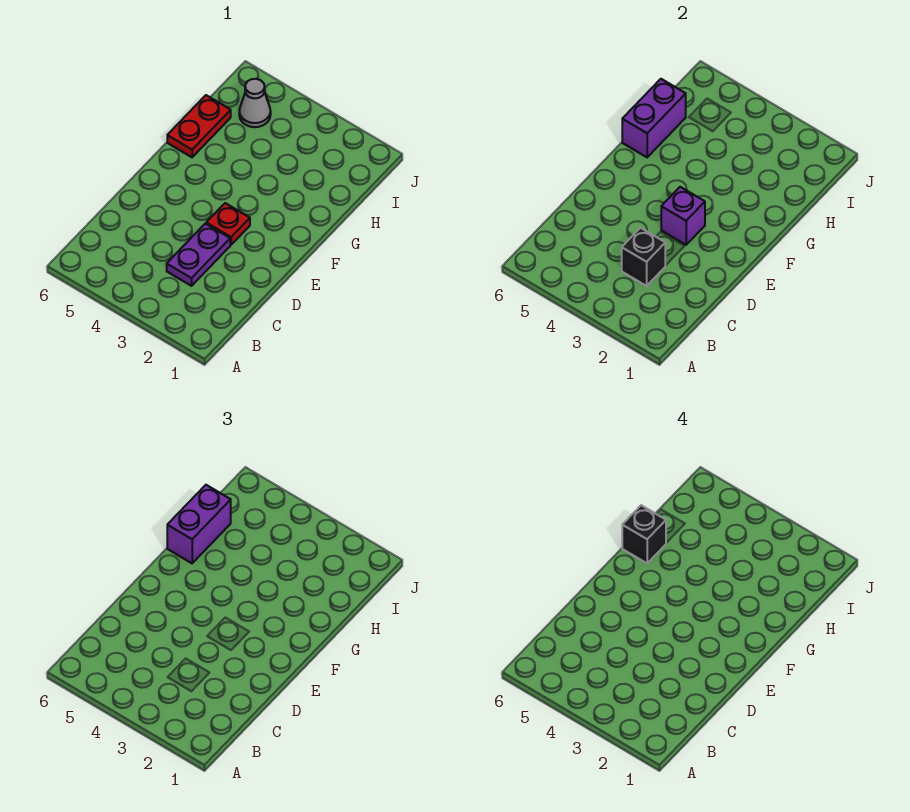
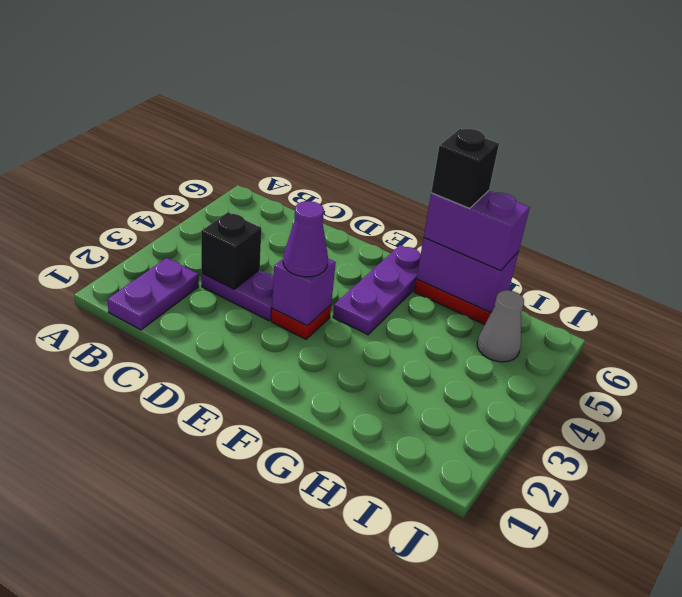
none -> purple plate B1:B2 level 1
none -> purple cone E3 level 3
none -> purple plate F4:F6 level 1

